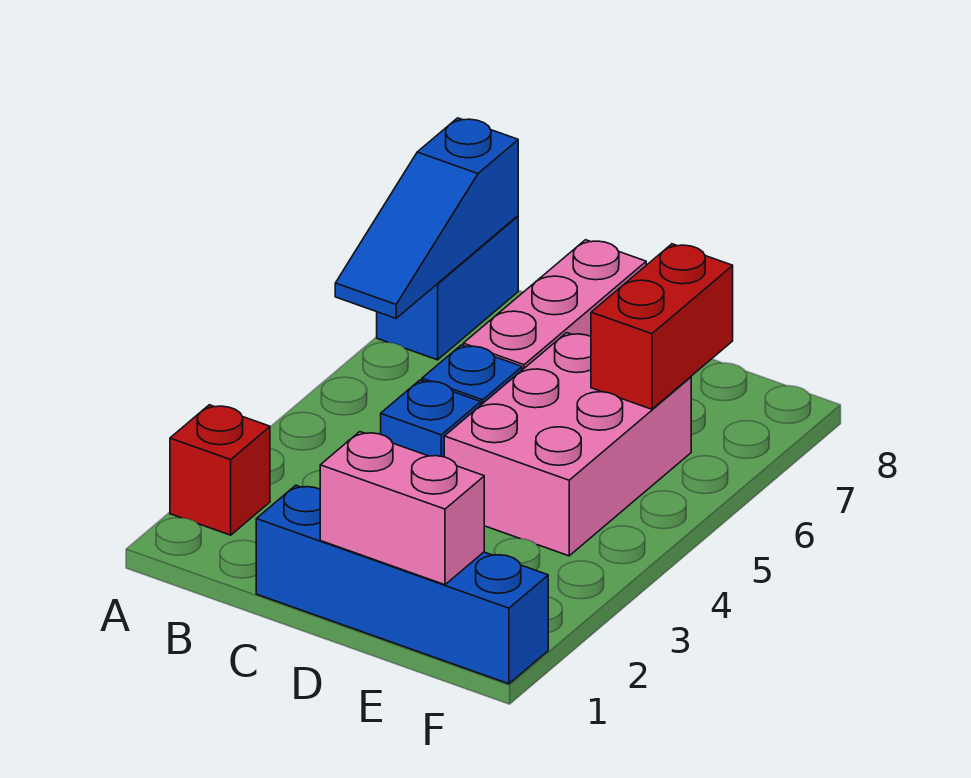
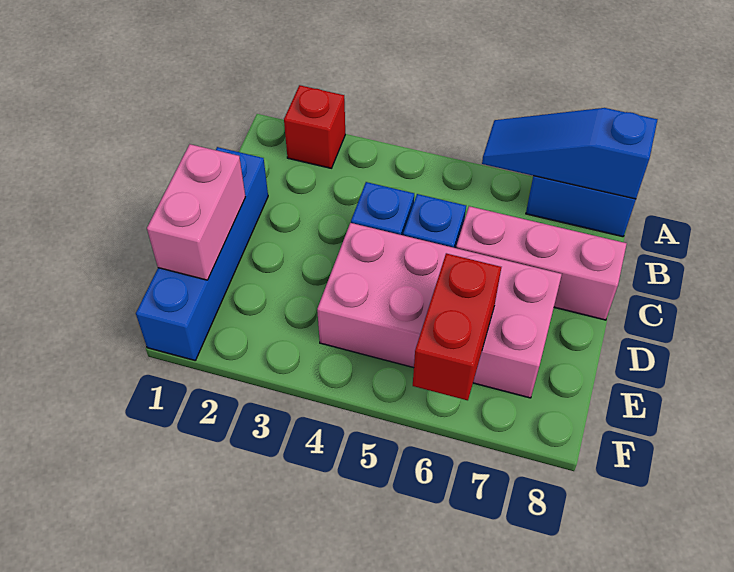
pink brick D4:E6 level 1 -> pink brick D4:E7 level 1
red brick E6:E7 level 2 -> red brick E6:F6 level 2

